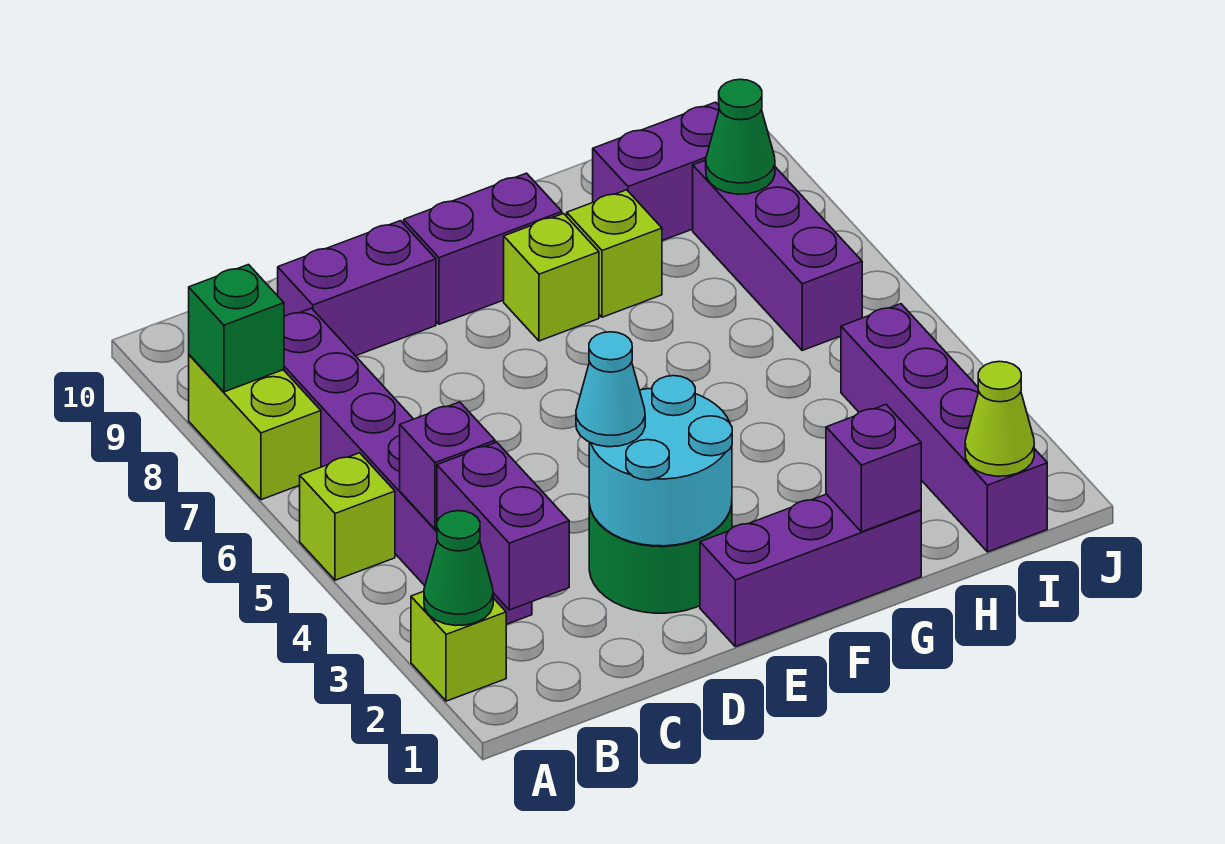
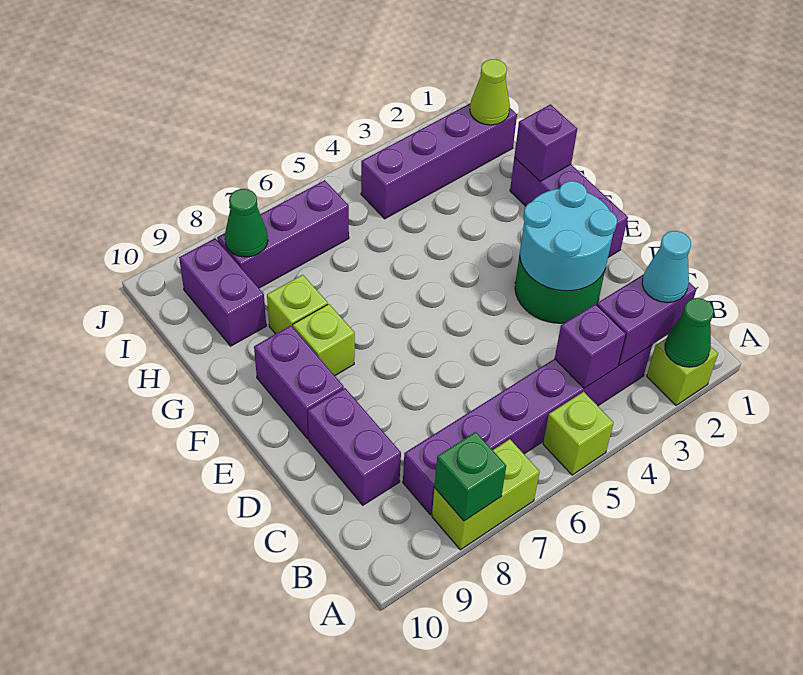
cyan cone D3 level 3 -> cyan cone B2 level 3

